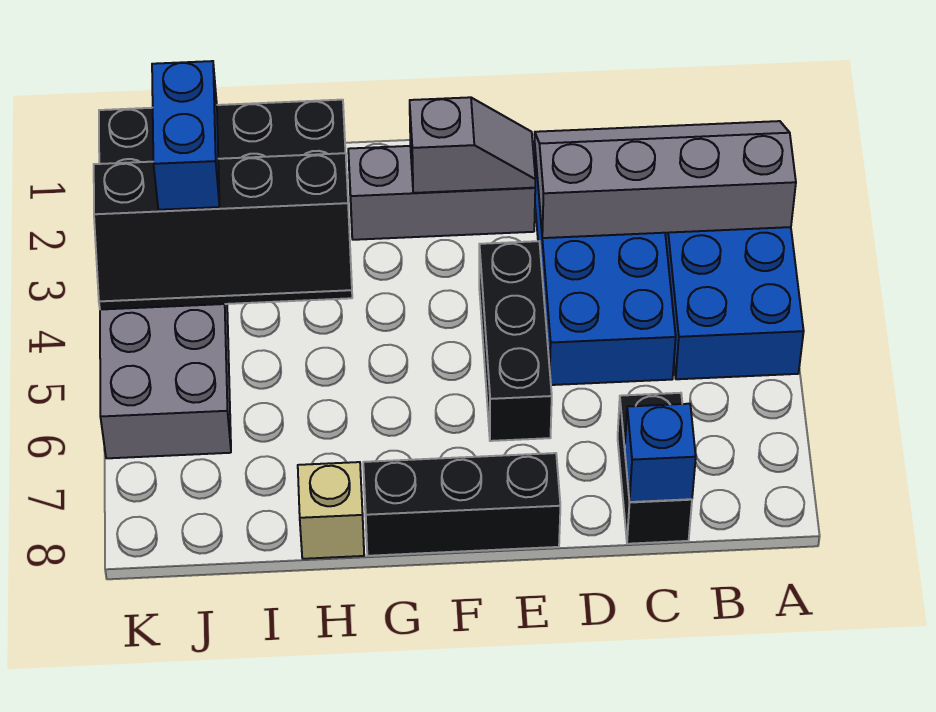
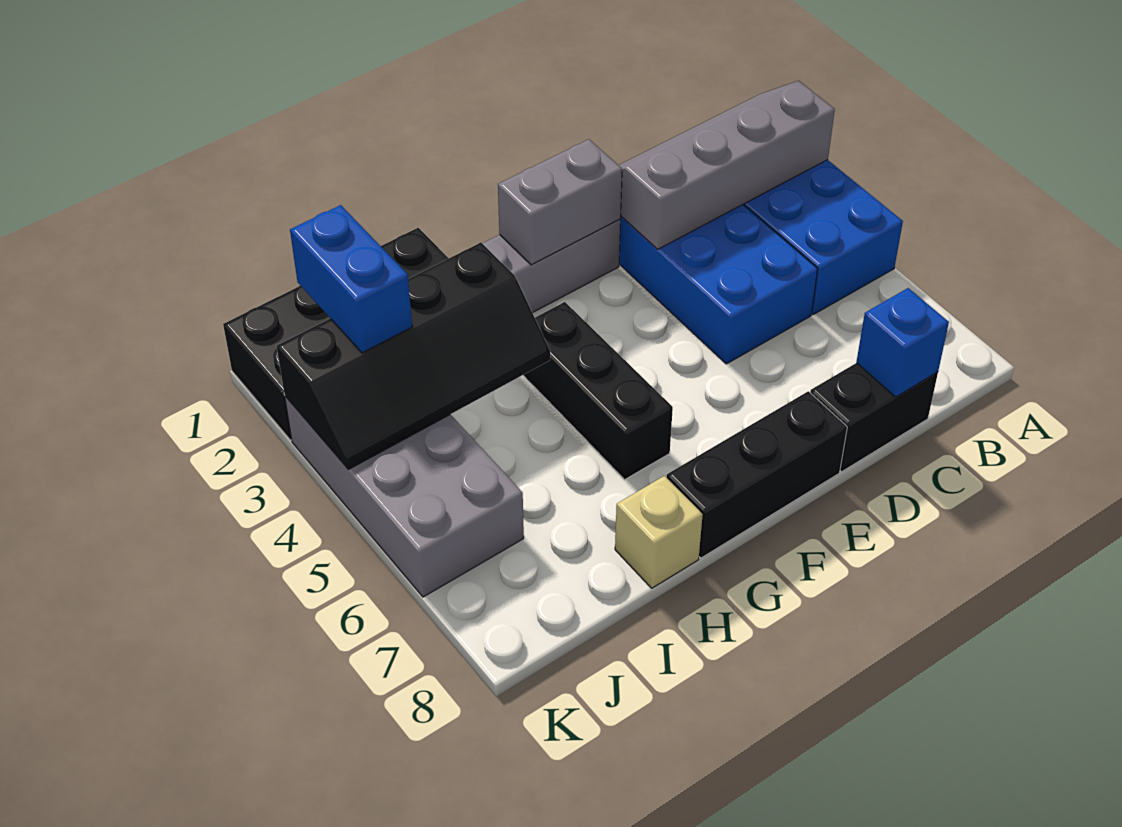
black brick C7:C8 level 1 -> black brick C8:D8 level 1
grey slope E2:F2 level 2 top F -> grey brick E2:F2 level 2
black brick E4:E6 level 1 -> black brick G4:G6 level 1

